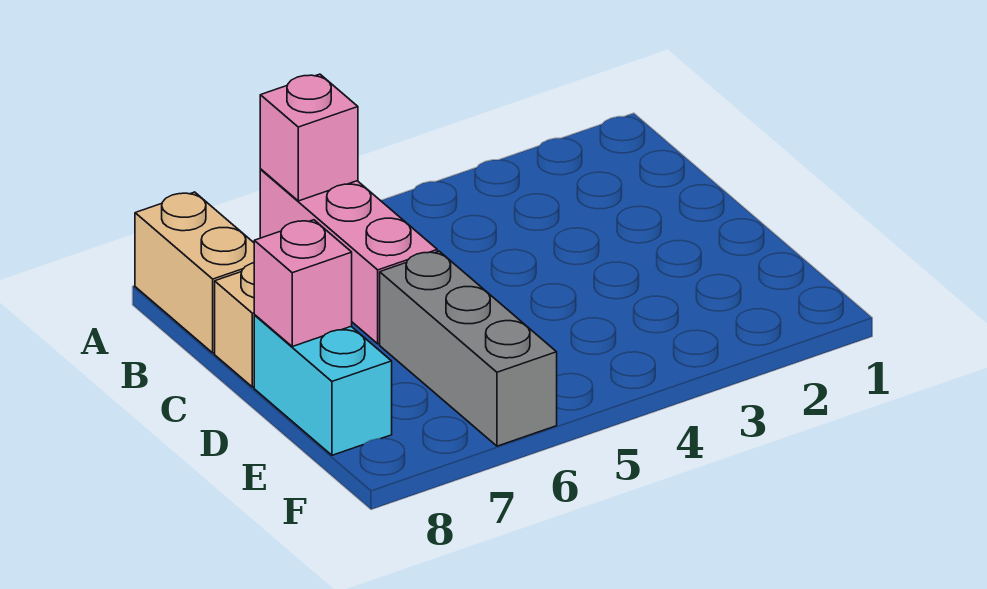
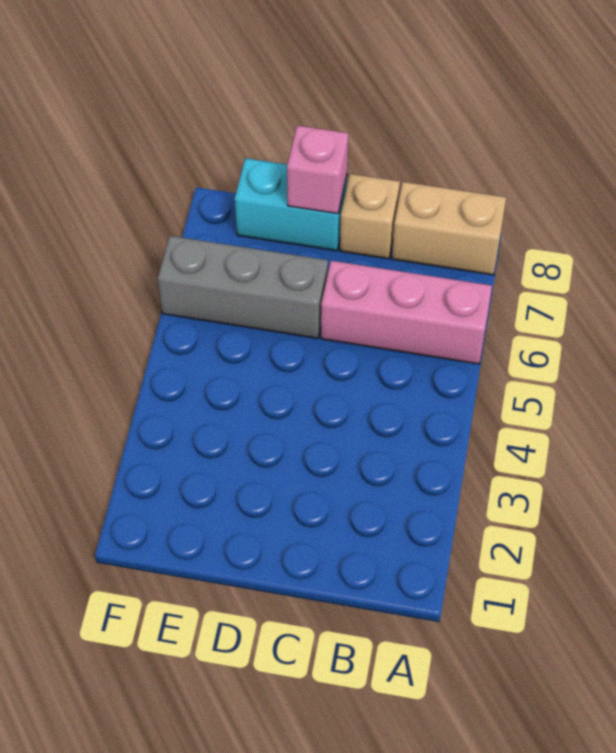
pink brick A6 level 2 -> none

